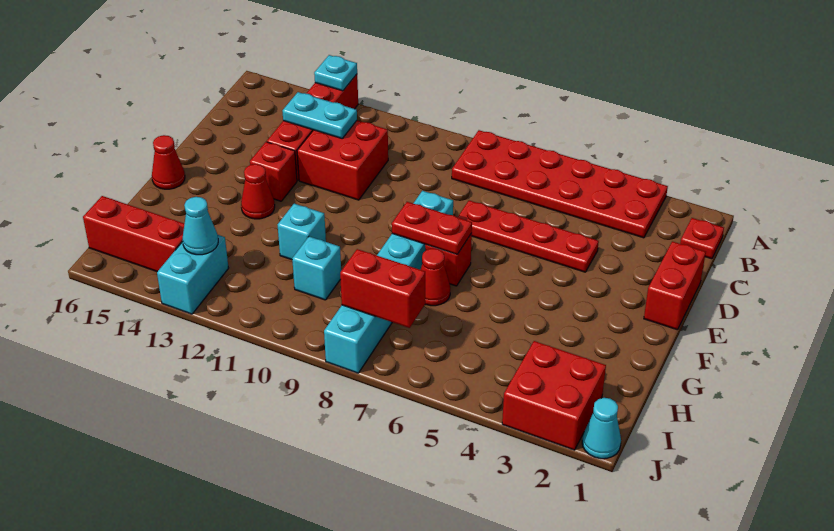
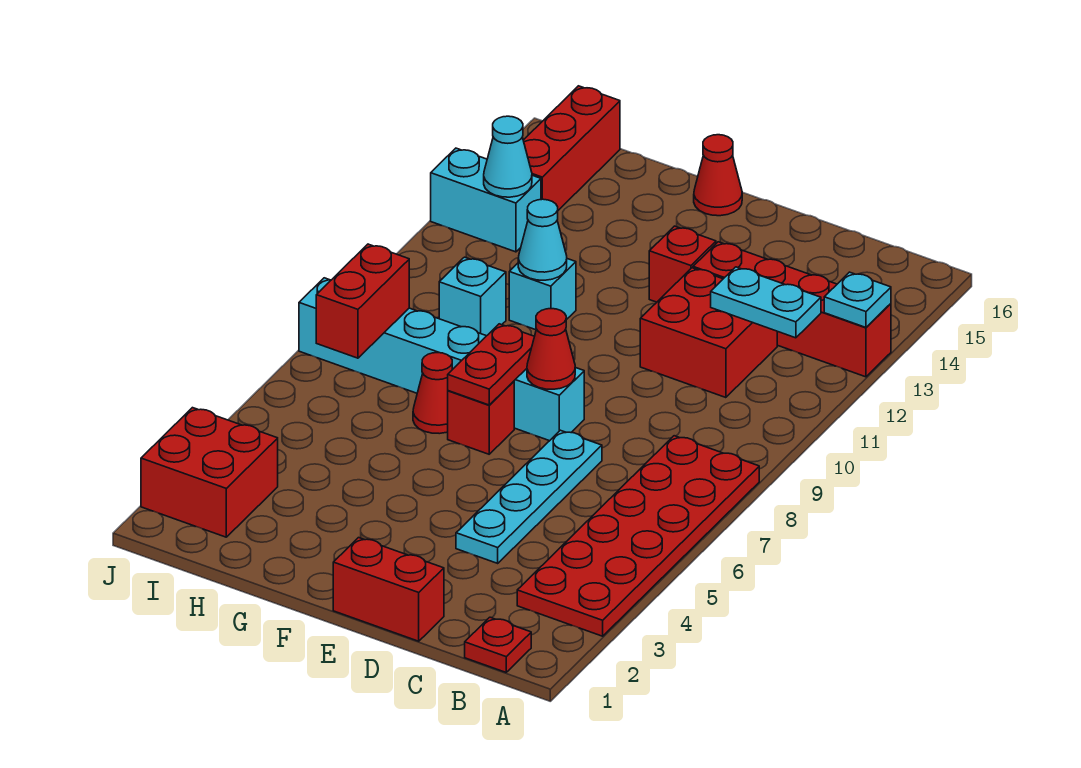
cyan plate C12:C13 level 2 -> cyan plate B12:C12 level 2
red plate D4:D7 level 1 -> cyan plate D4:D7 level 1
red cone F13 level 1 -> red cone E8 level 2
cyan cone J1 level 1 -> cyan cone G11 level 2

